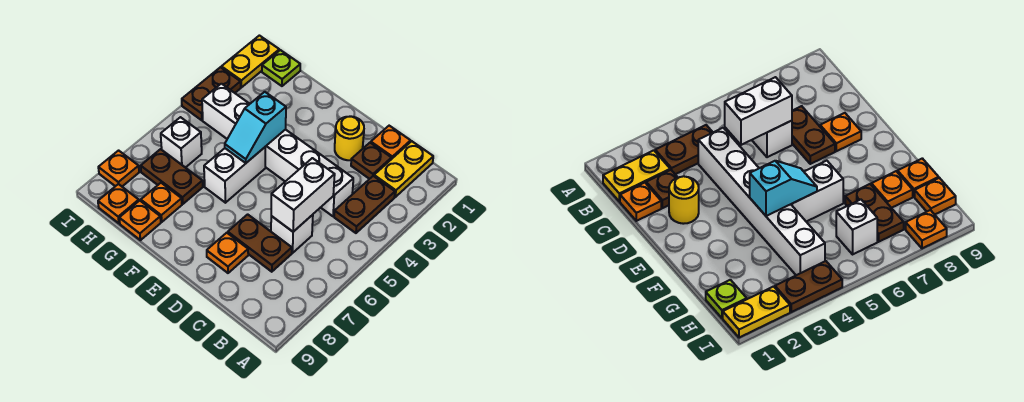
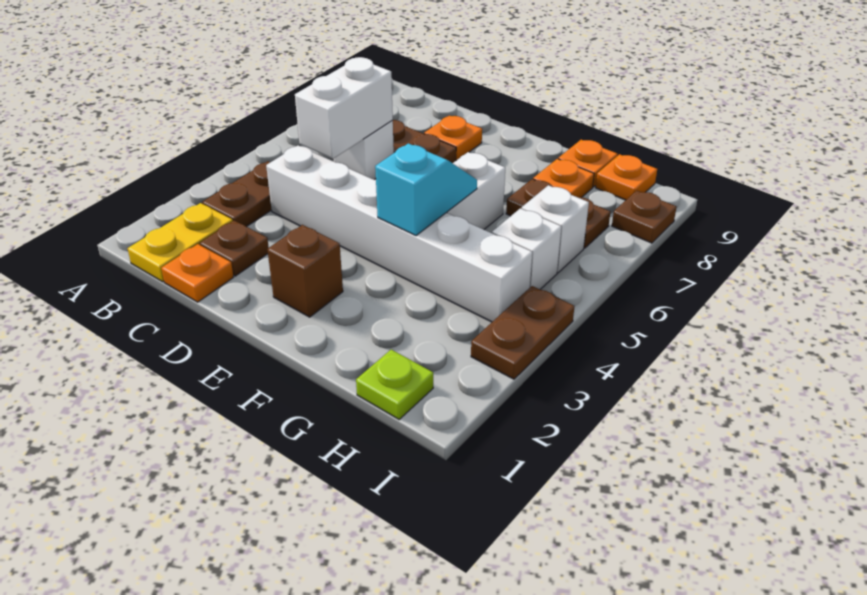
yellow round brick D2 level 1 -> none
none -> brown brick E2 level 1
none -> white brick H5 level 1
yellow plate I1:I2 level 1 -> none
orange plate I8 level 1 -> brown plate I8 level 1

